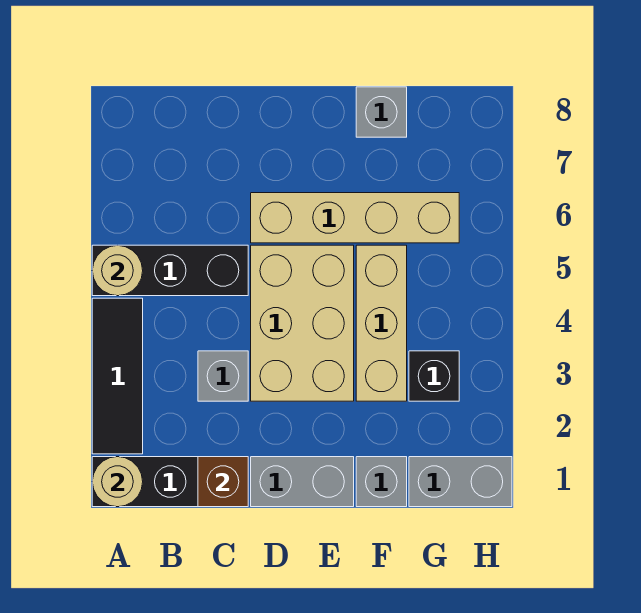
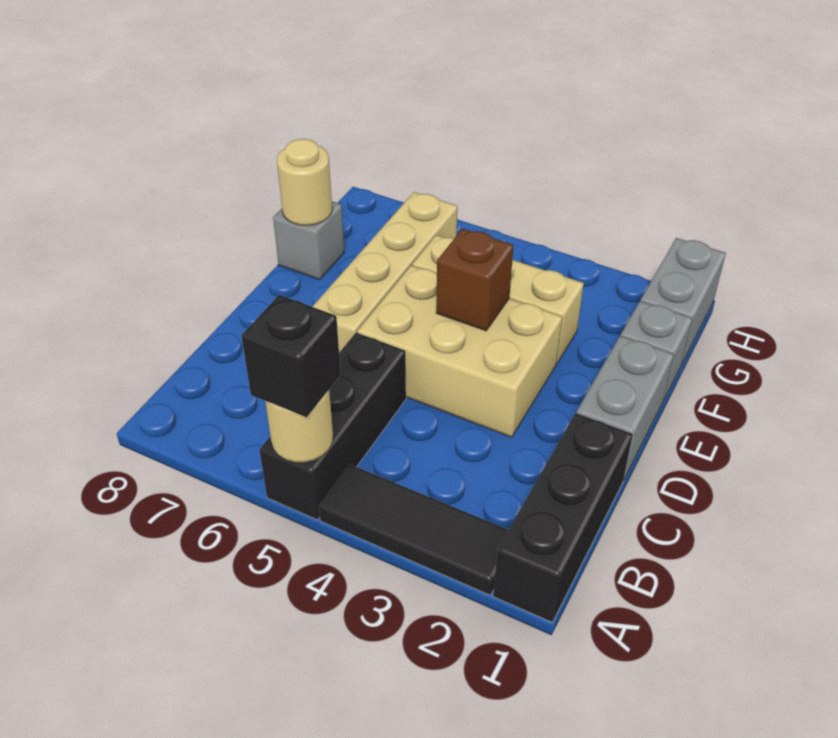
tan round brick A1 level 2 -> tan round brick F8 level 2
brown brick C1 level 2 -> brown brick E4 level 2
grey brick C3 level 1 -> none
black brick G3 level 1 -> black brick A5 level 3

